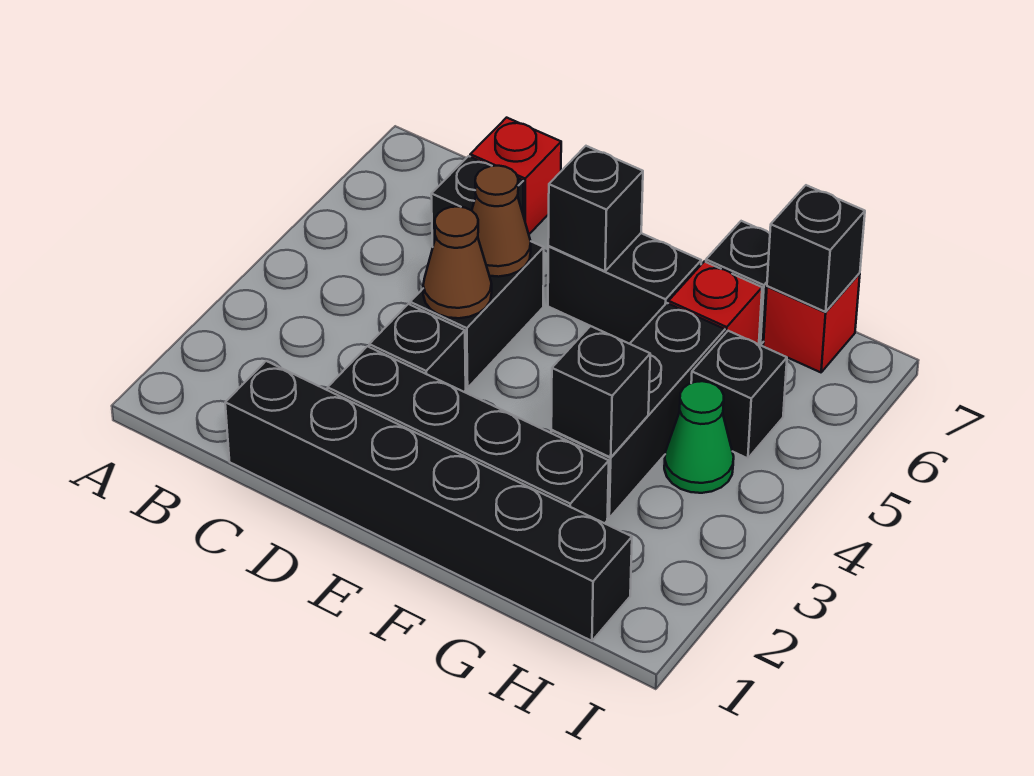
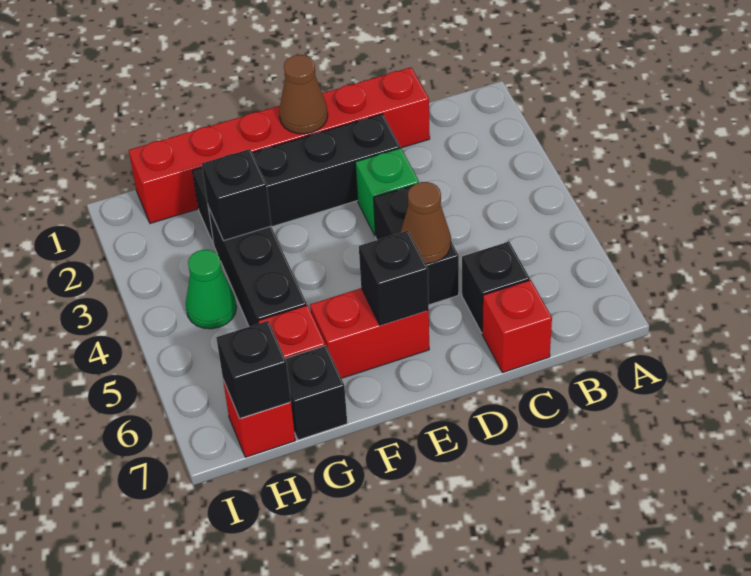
black brick C1:H1 level 1 -> red brick C1:H1 level 1
black brick D3 level 1 -> green brick D3 level 1
brown cone D4 level 2 -> brown cone E1 level 2
black brick E6:F6 level 1 -> red brick E6:F6 level 1
black brick H5 level 1 -> none

